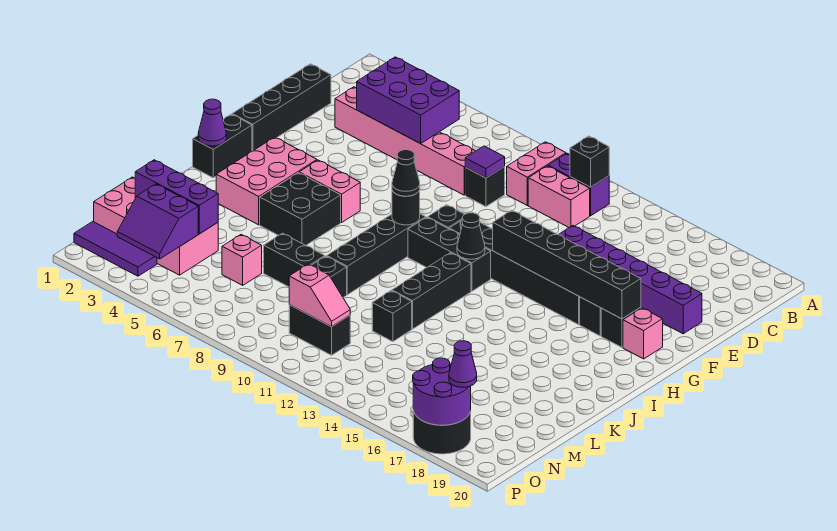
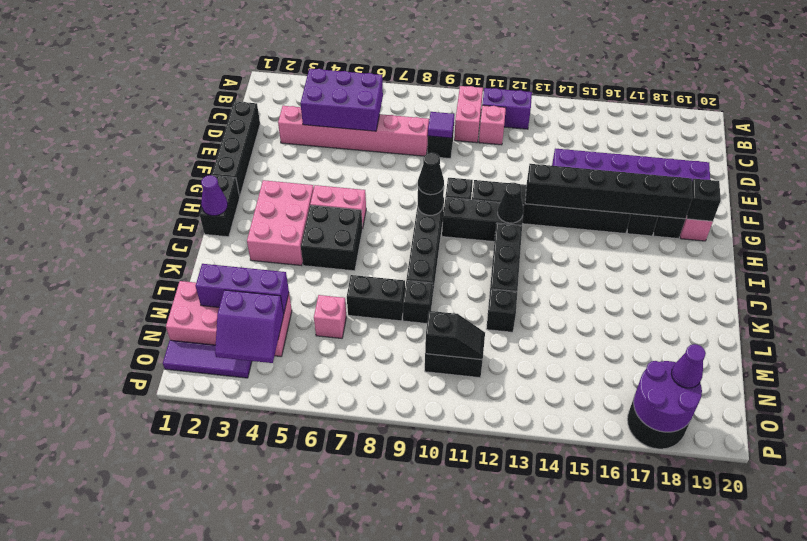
black brick B12 level 2 -> black brick G19 level 2
pink brick C11:C12 level 1 -> pink brick C11 level 1
pink slope N10:N11 level 2 top 10 -> black slope N10:N11 level 2 top 10

